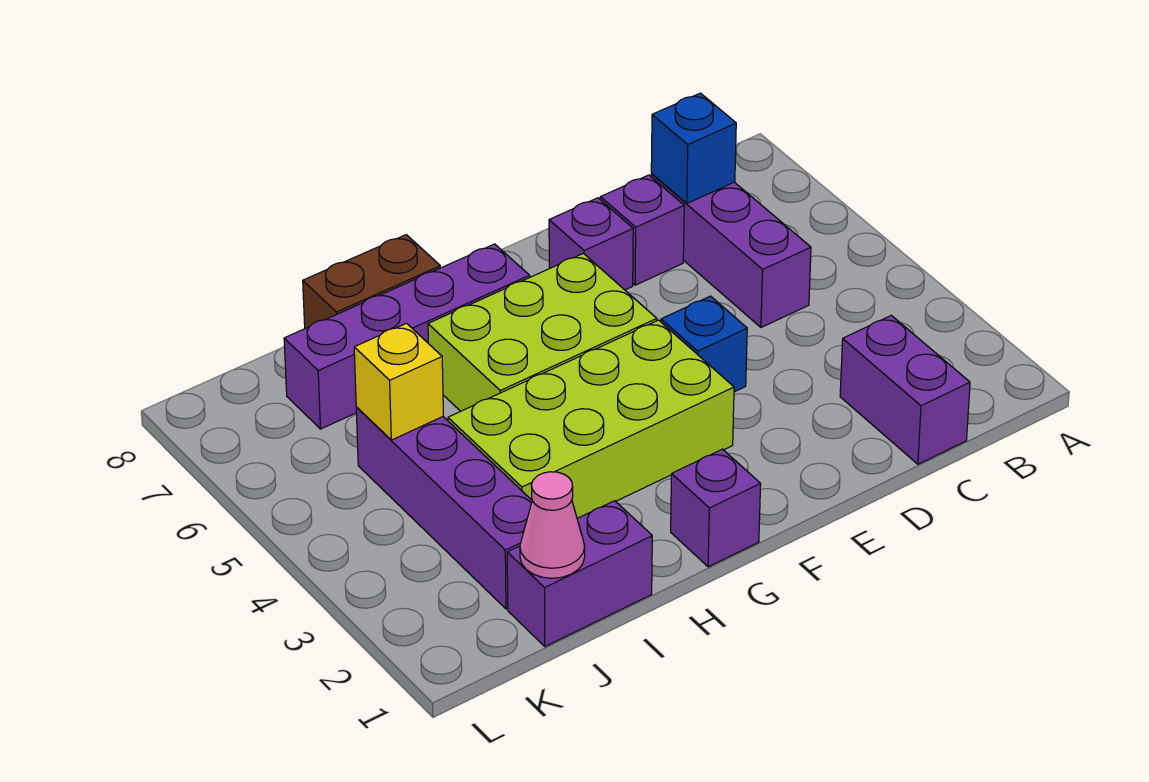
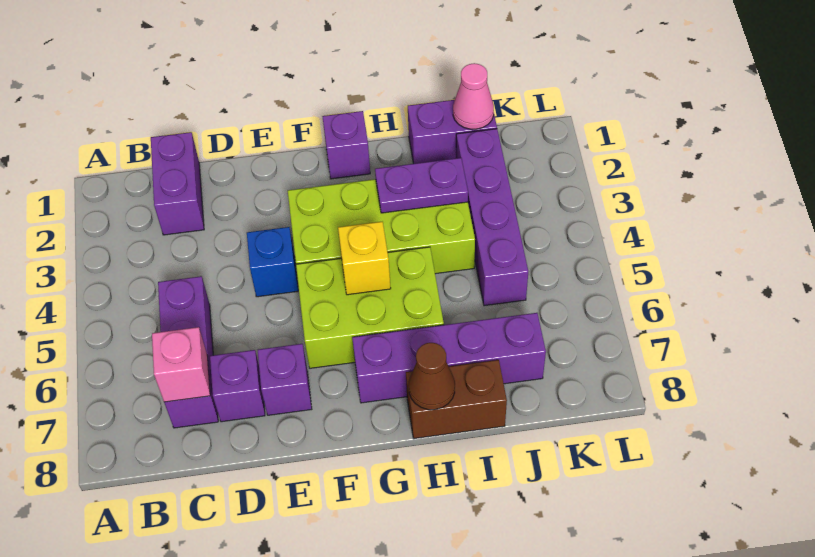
blue brick C7 level 2 -> pink brick C7 level 2
none -> purple plate H3:I3 level 2
none -> brown cone H8 level 2
yellow brick J5 level 2 -> yellow brick G5 level 2

